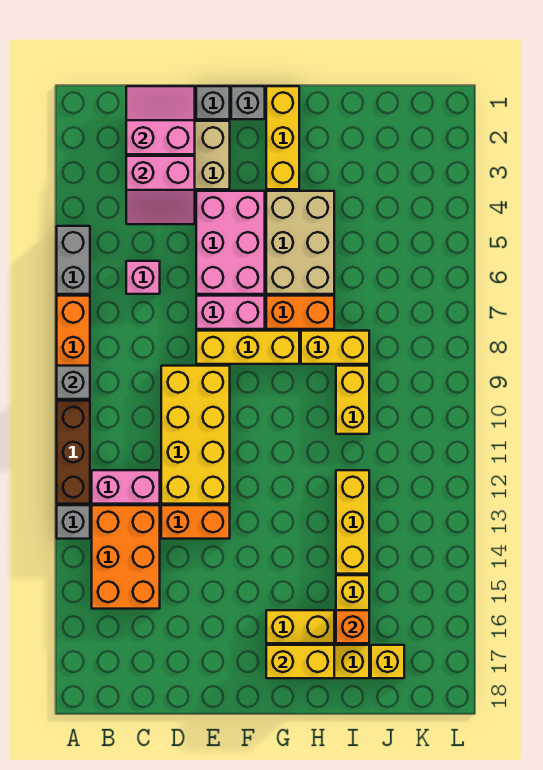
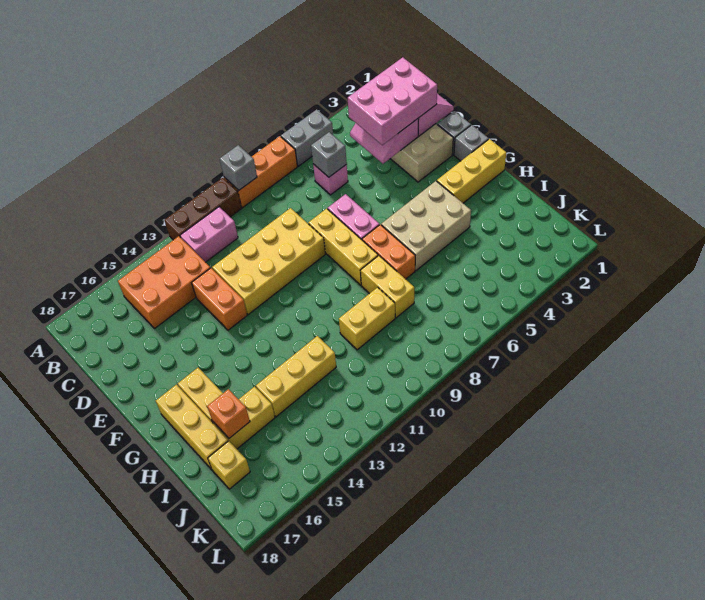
grey brick A13 level 1 -> grey brick C6 level 2
pink brick B12:C12 level 1 -> pink brick B11:B12 level 1
pink brick E4:F6 level 1 -> pink brick C2:D4 level 3
yellow brick G17:H17 level 2 -> none

